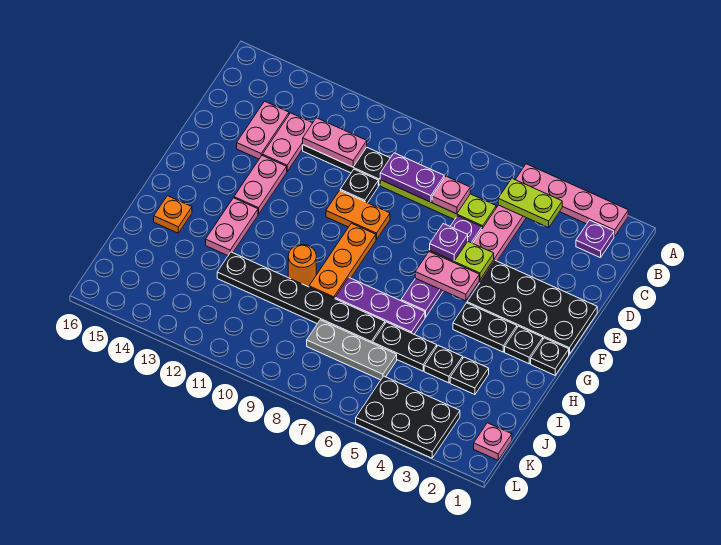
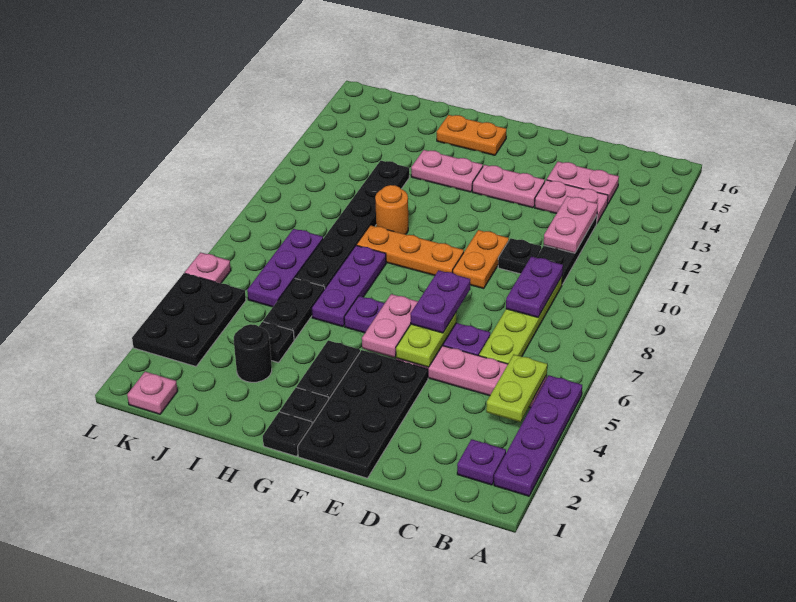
pink plate A2:A5 level 1 -> purple plate A2:A5 level 1
pink plate C7 level 2 -> pink plate L6 level 1
purple plate E6 level 3 -> purple plate E6:E7 level 3
orange plate H15 level 1 -> orange plate G15:H15 level 1
black plate I3 level 1 -> black round brick I3 level 1
grey plate J6:J8 level 1 -> purple plate J6:J8 level 1

